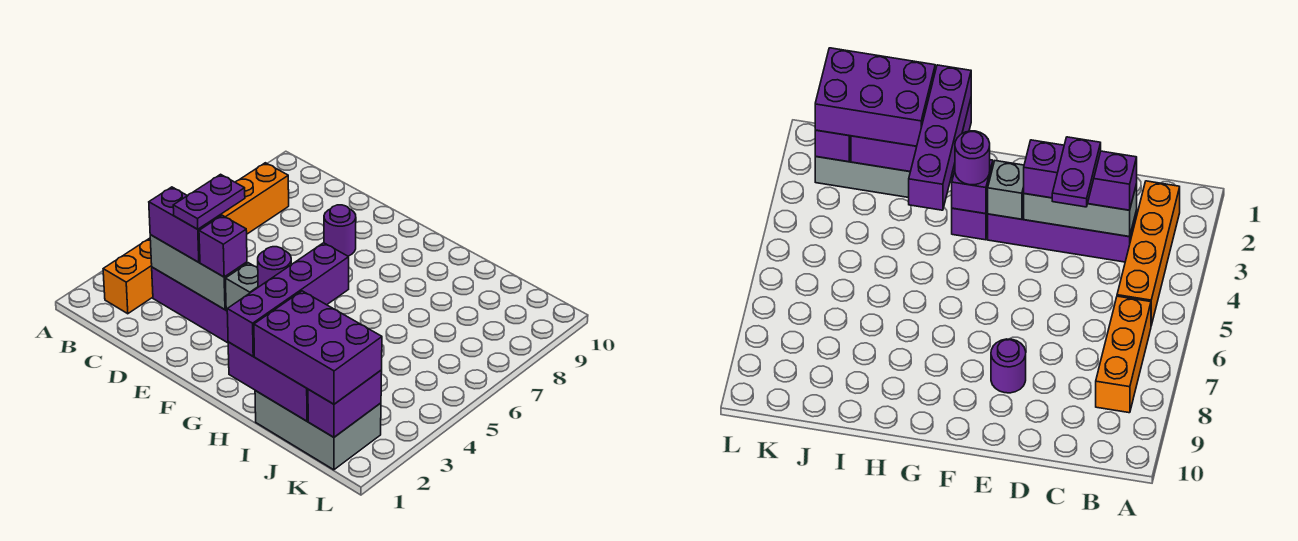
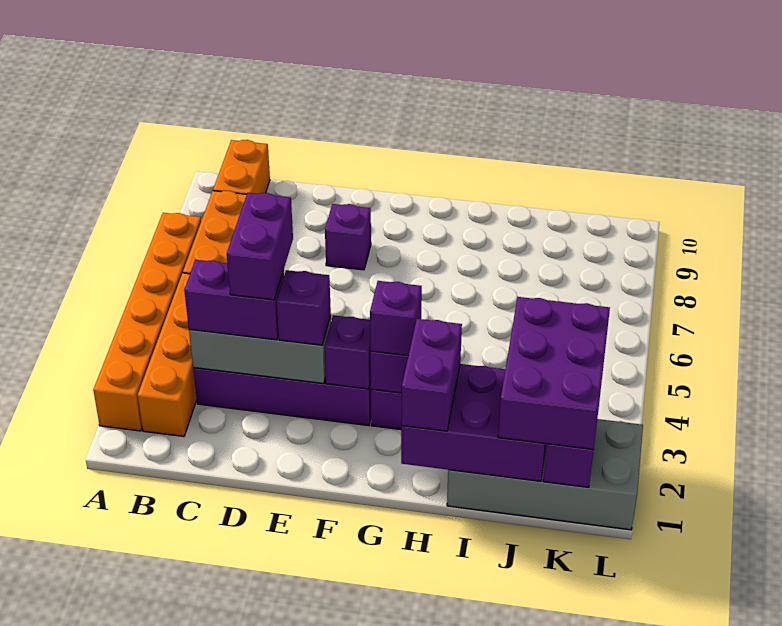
none -> orange brick A2:A7 level 1
none -> orange brick B9:B10 level 1
purple plate D3:D4 level 4 -> purple brick D3:D4 level 4
purple round brick E8 level 1 -> purple brick E8 level 1
grey brick F3 level 2 -> purple brick F3 level 2
purple round brick G3 level 3 -> purple brick G3 level 3
purple brick H1:H4 level 3 -> purple brick H1:H2 level 3
grey brick I1:K2 level 1 -> grey brick I1:L2 level 1
purple brick I1:K2 level 3 -> purple brick J1:K3 level 3

